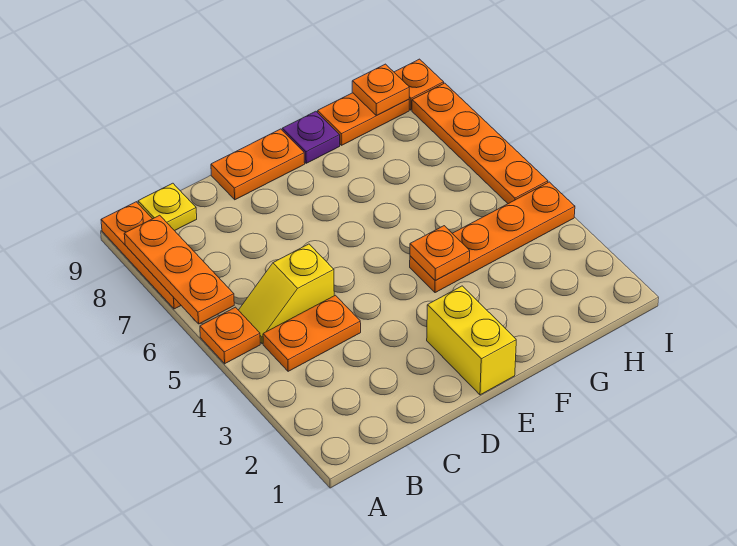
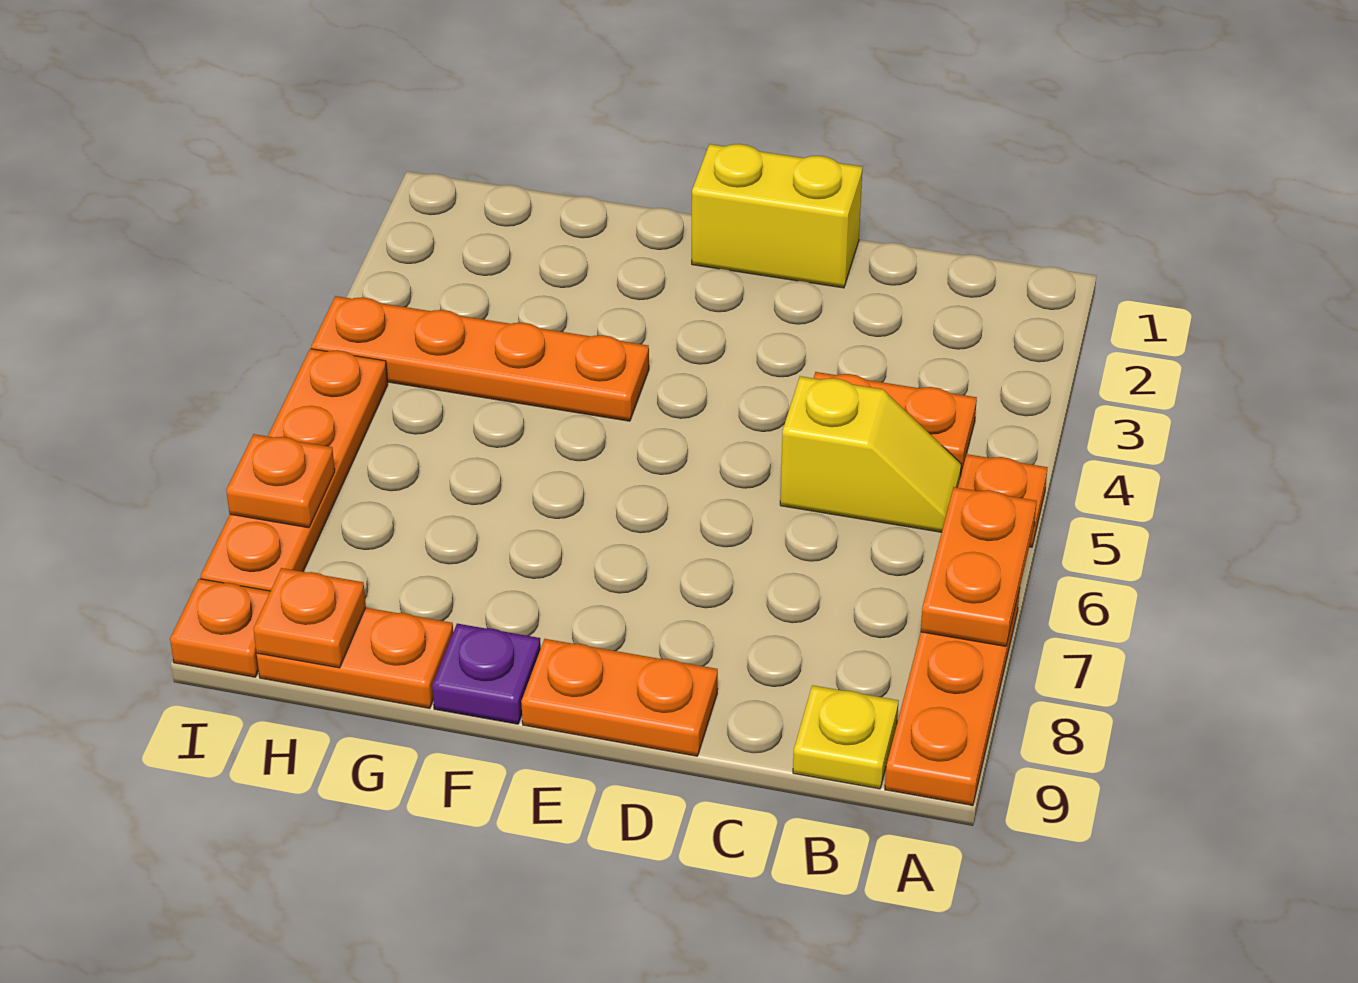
orange plate A6:A8 level 2 -> orange plate A6:A7 level 2
yellow brick E1:E2 level 1 -> yellow brick D1:E1 level 1
orange plate F4 level 2 -> orange plate I7 level 2

